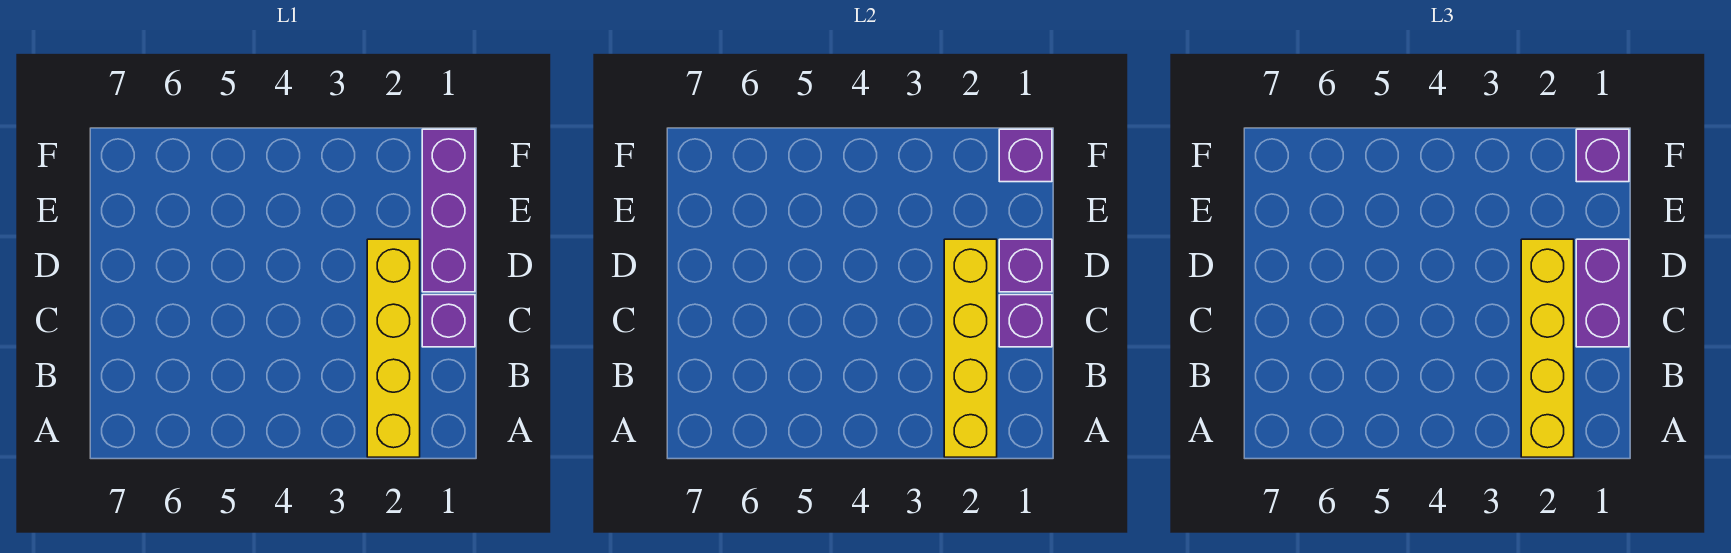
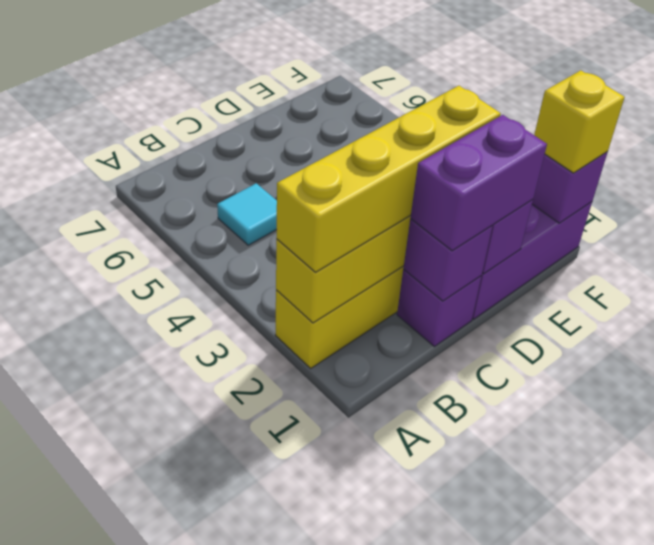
none -> cyan tile B5 level 1
purple brick F1 level 3 -> yellow brick F1 level 3

